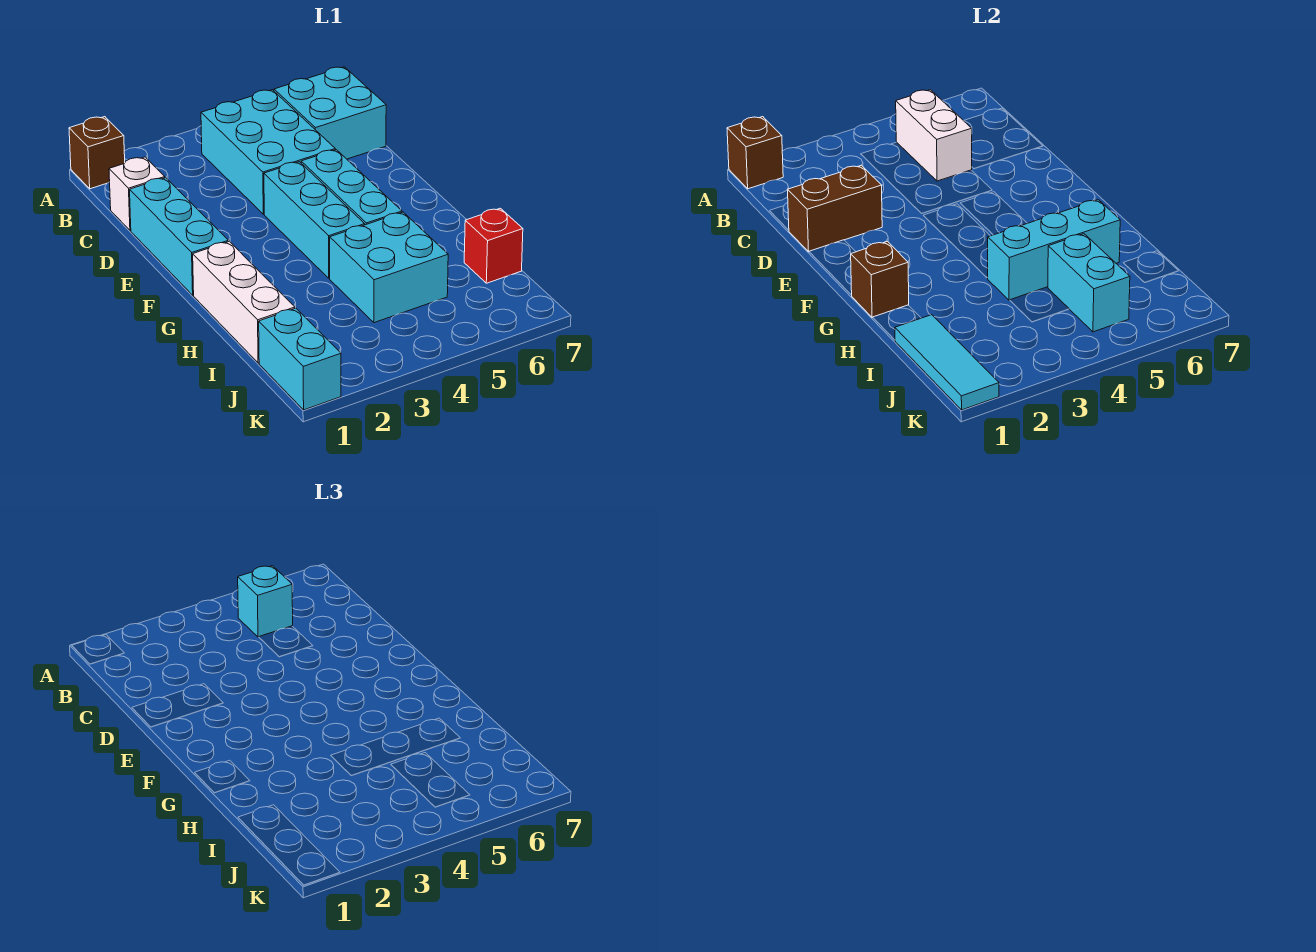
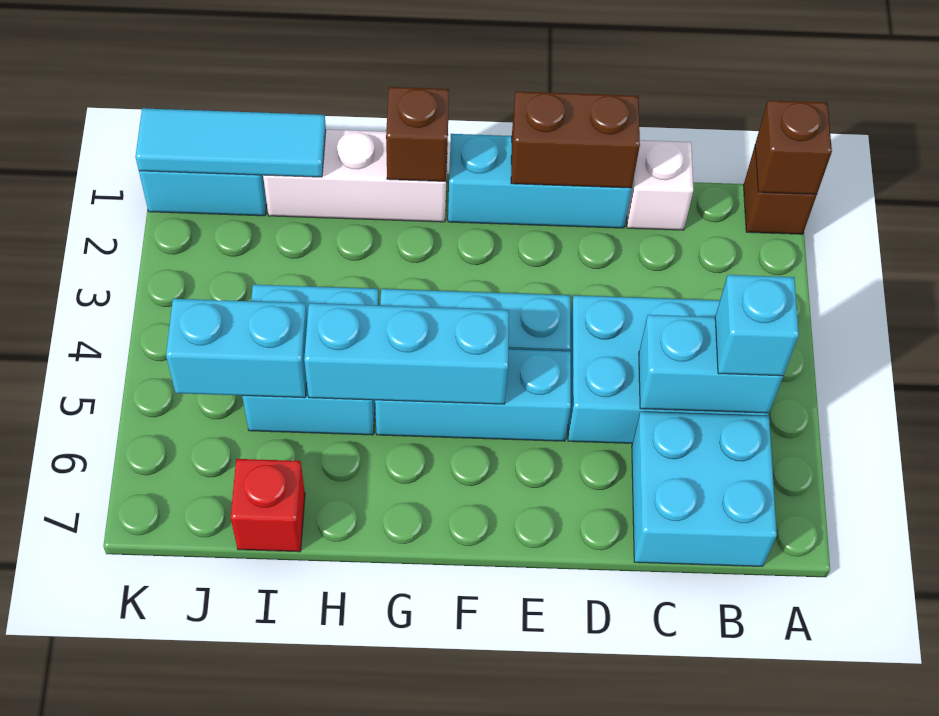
white brick B5:C5 level 2 -> cyan brick B5:C5 level 2
brown brick D1:D2 level 2 -> brown brick D1:E1 level 2
cyan brick H4:H6 level 2 -> cyan brick F5:H5 level 2

